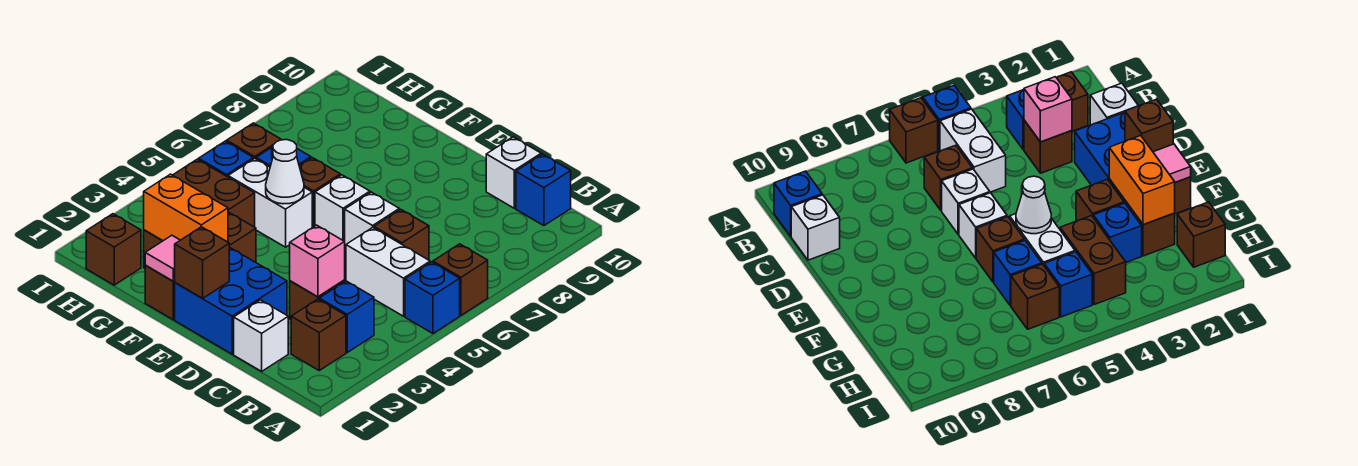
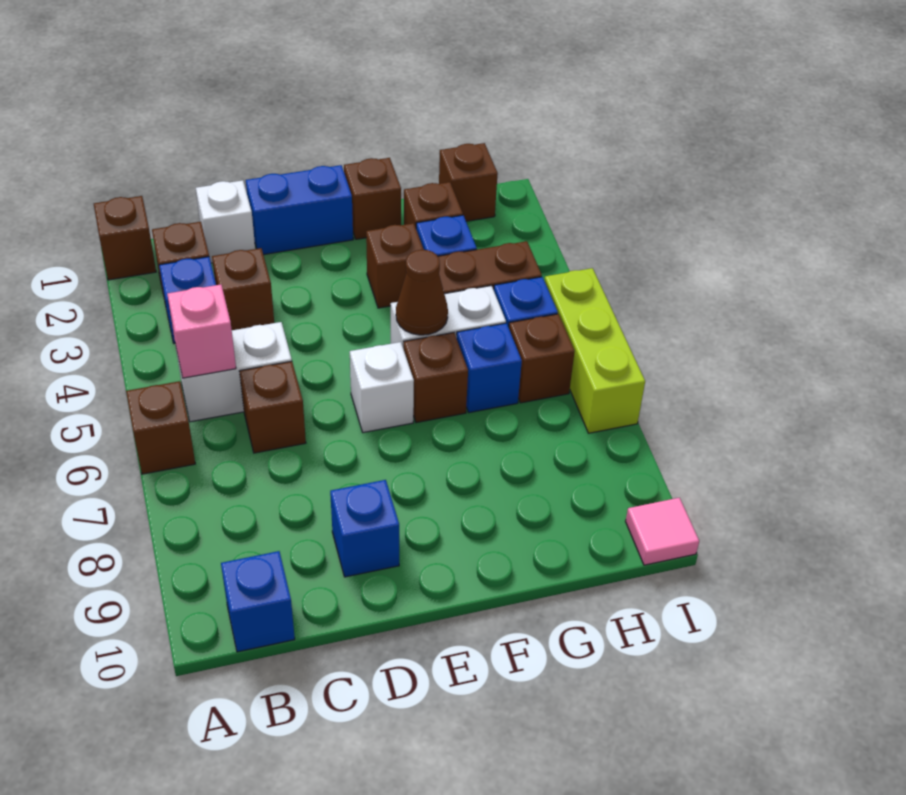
blue brick A5 level 1 -> blue brick D9 level 1
pink brick C3 level 2 -> pink brick B5 level 2
white brick C10 level 1 -> none
blue brick D1:E2 level 1 -> blue brick D1:E1 level 1
white brick D6 level 1 -> none
brown brick E1 level 2 -> brown brick A1 level 1
pink tile F1 level 2 -> pink tile I10 level 1
orange brick F2:G2 level 2 -> none
white cone F5 level 2 -> brown cone F5 level 2
none -> lime brick I5:I7 level 1

